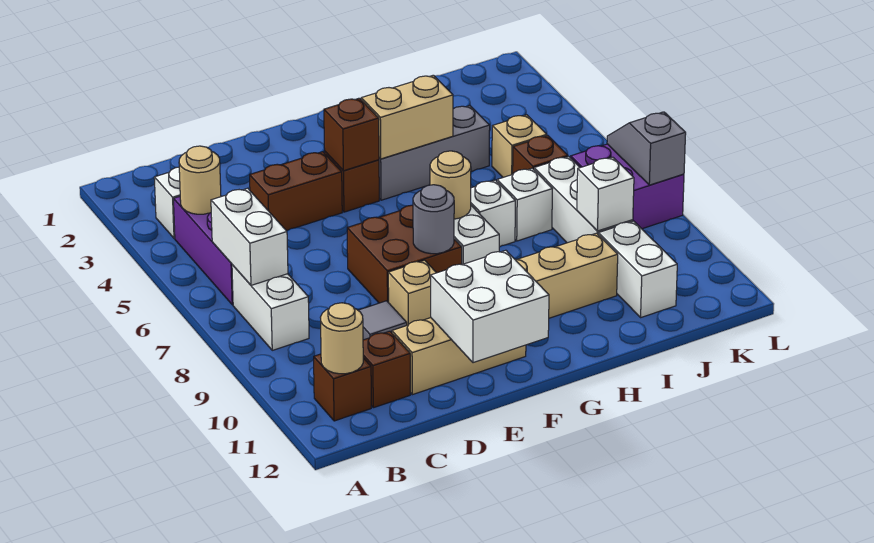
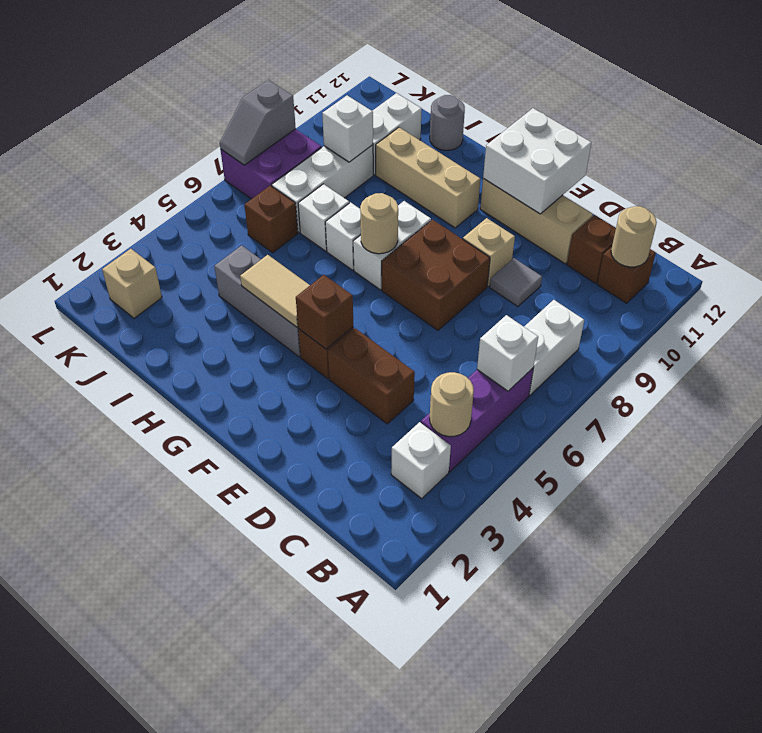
white brick B6:B7 level 2 -> white brick B6 level 2
grey round brick F8 level 2 -> grey round brick I12 level 1
tan brick G4:H4 level 2 -> tan tile G4:H4 level 2
tan brick J5 level 1 -> tan brick K2 level 1

